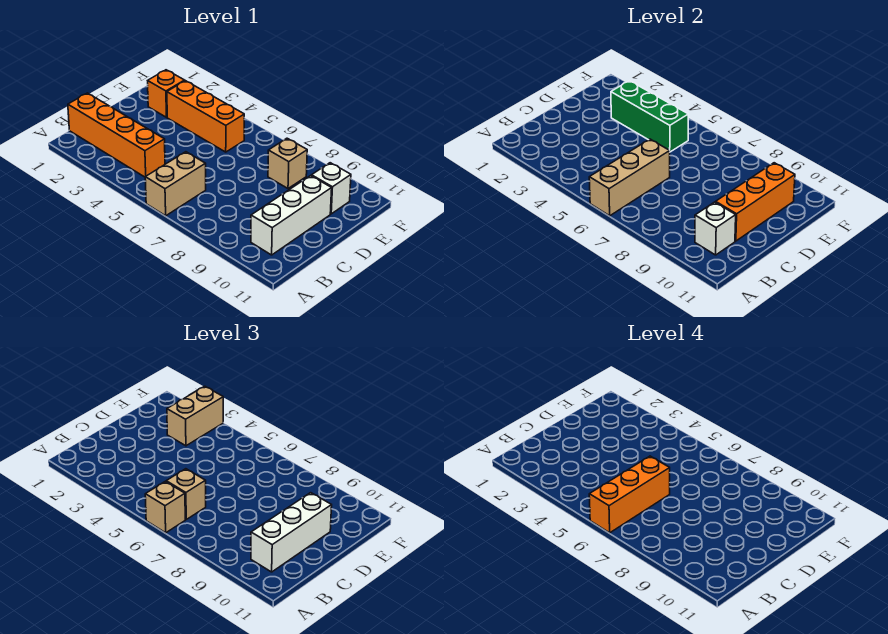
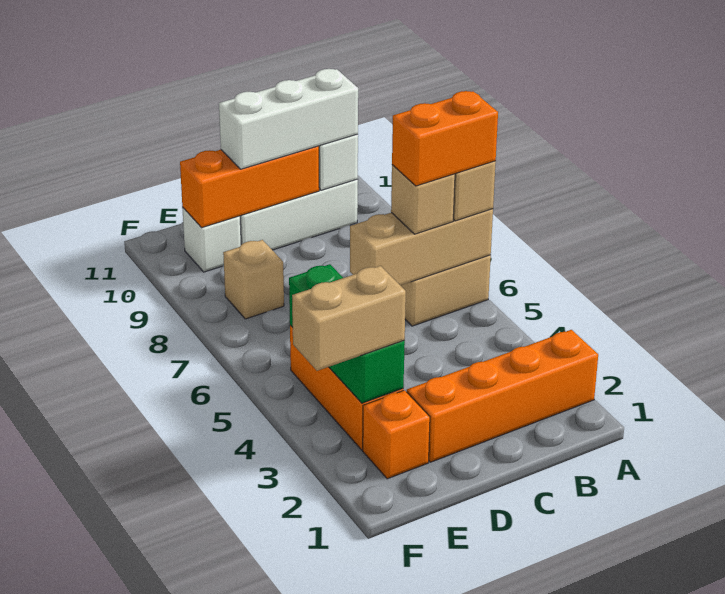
orange brick A6:C6 level 4 -> orange brick A6:B6 level 4
orange brick B1:B4 level 1 -> orange brick A2:D2 level 1

